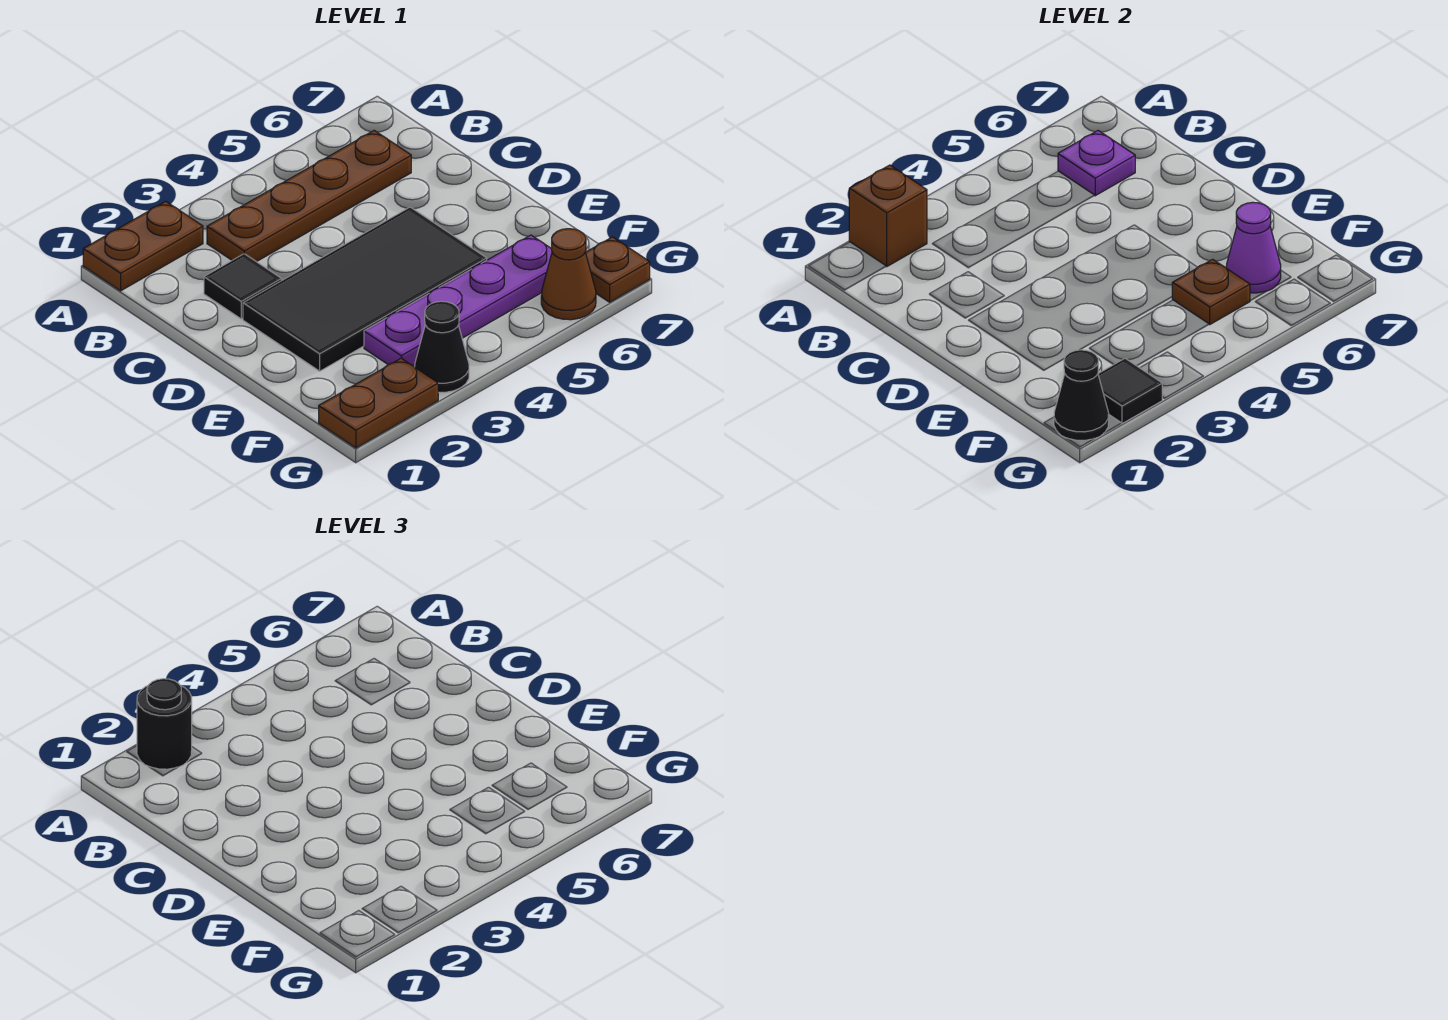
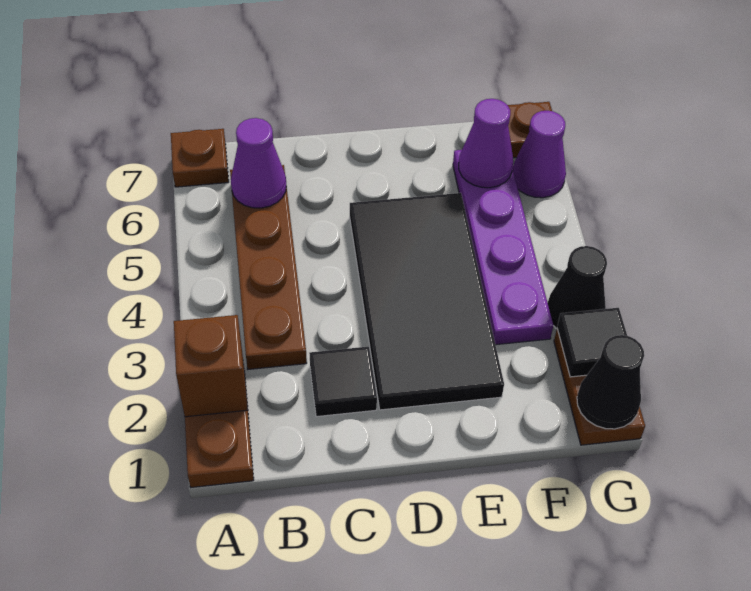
black round brick A2 level 3 -> none
purple plate B6 level 2 -> purple cone B6 level 2
brown plate F5 level 2 -> brown plate A7 level 1
brown cone G6 level 1 -> purple cone G6 level 1

